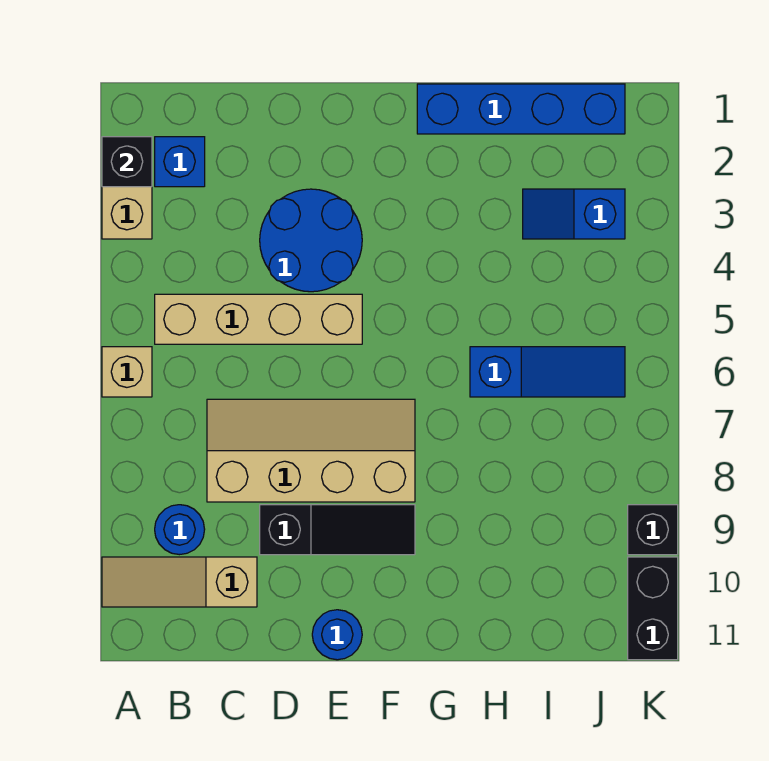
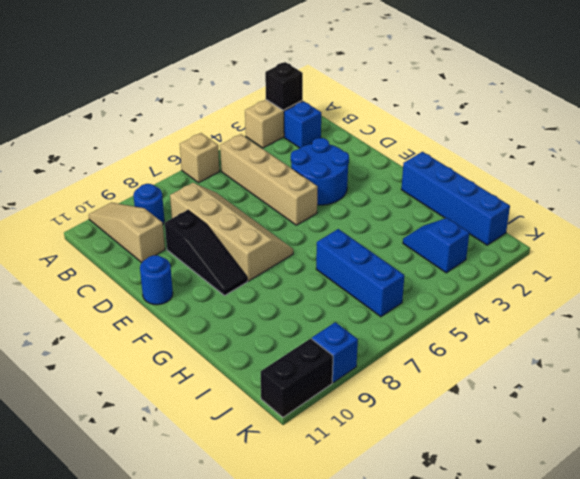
blue slope H6:J6 level 1 top H -> blue brick H6:J6 level 1
black brick K9 level 1 -> blue brick K9 level 1

